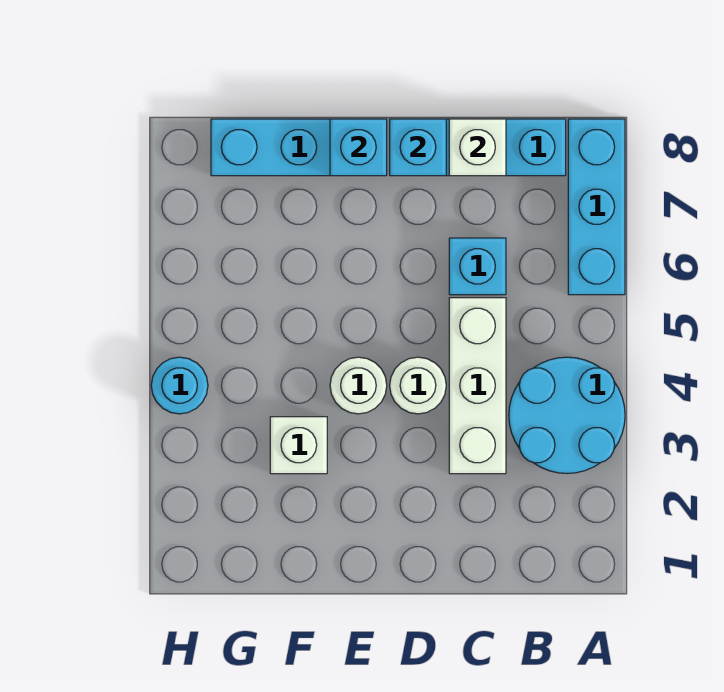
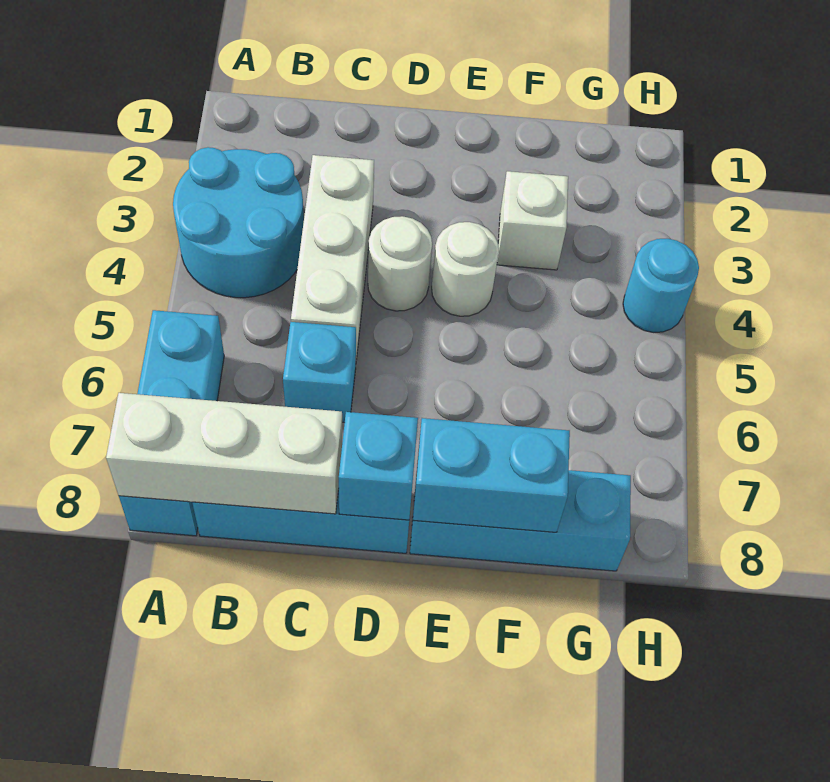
white brick C8 level 2 -> white brick A8:C8 level 2
cyan brick E8 level 2 -> cyan brick E8:F8 level 2

